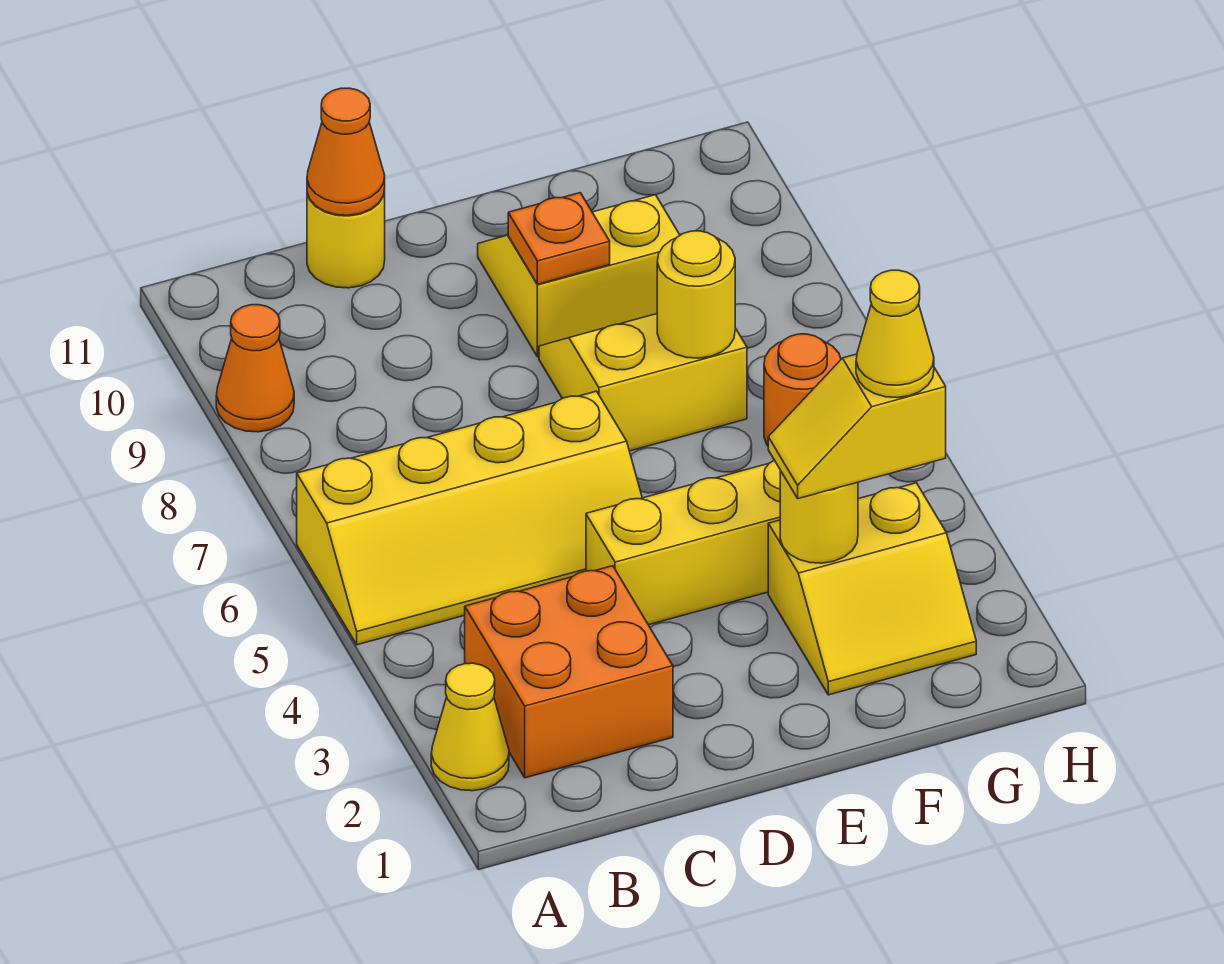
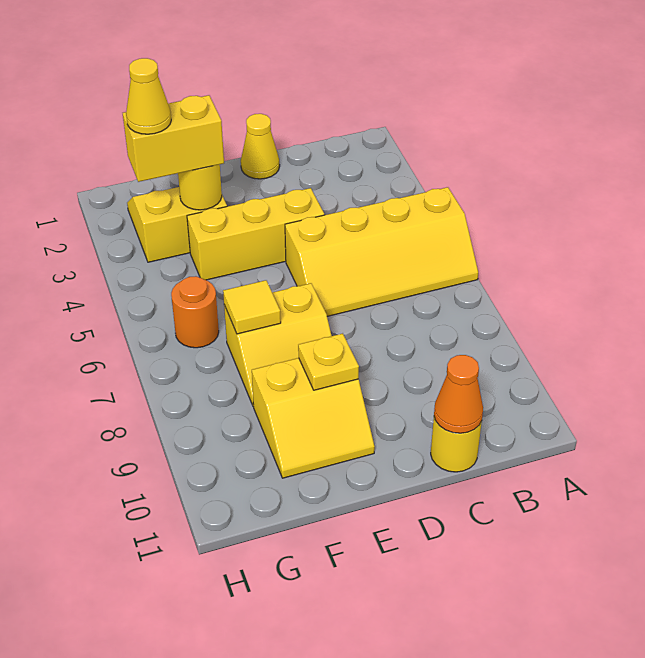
yellow cone A2 level 1 -> yellow cone D1 level 1
yellow slope A5:D6 level 1 top 6 -> yellow slope A5:D6 level 1 top 5
orange cone A9 level 1 -> none
orange brick B2:C3 level 1 -> none
orange plate E9 level 2 -> yellow plate E9 level 2
yellow slope F3:G3 level 3 top G -> yellow brick F3:G3 level 3
yellow round brick F7 level 2 -> yellow tile F7 level 2

